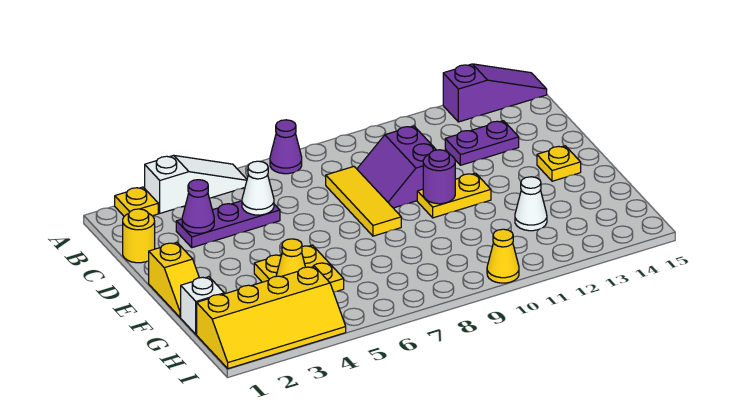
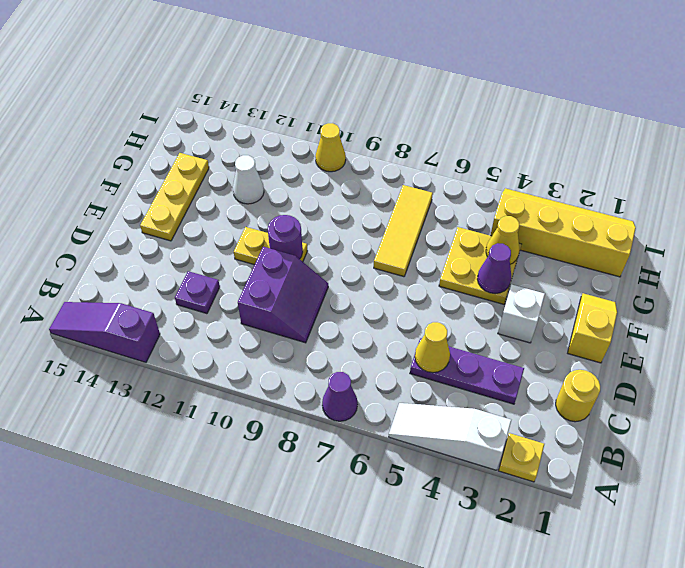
purple cone C3 level 2 -> purple cone F4 level 2
white cone C5 level 2 -> yellow cone C5 level 2
yellow tile C8:E8 level 1 -> yellow tile F7:H7 level 1
purple plate C12:C13 level 1 -> purple plate C12 level 1
yellow plate E14 level 1 -> yellow plate E14:G14 level 1
white brick G1 level 1 -> white brick E3 level 1

